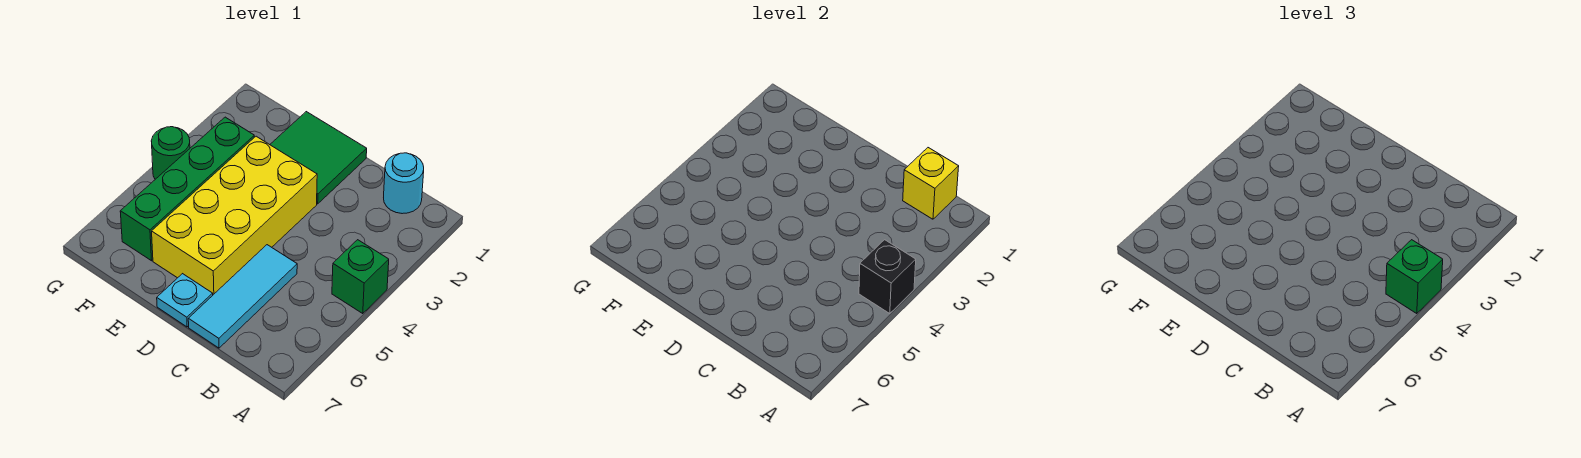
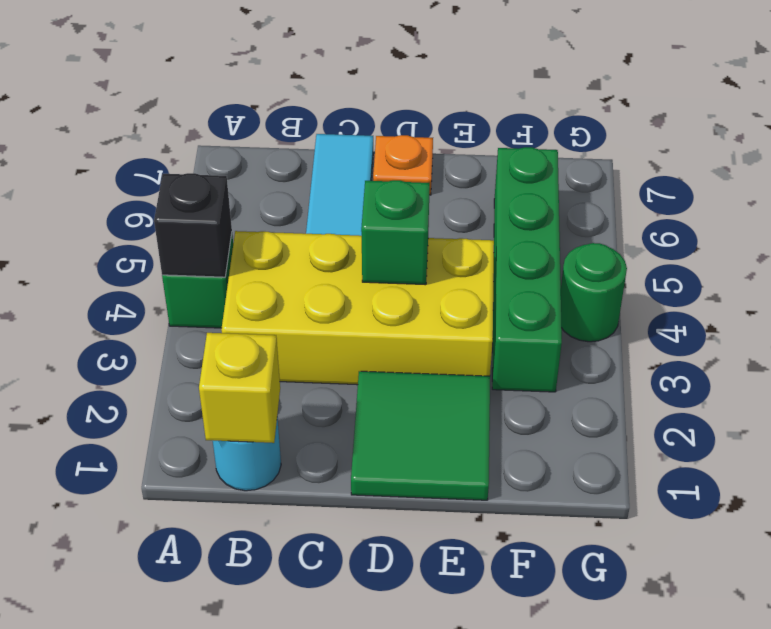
green brick A4 level 3 -> green brick D4 level 2
yellow brick D3:E6 level 1 -> yellow brick B3:E4 level 1
cyan plate D7 level 1 -> orange plate D7 level 1

